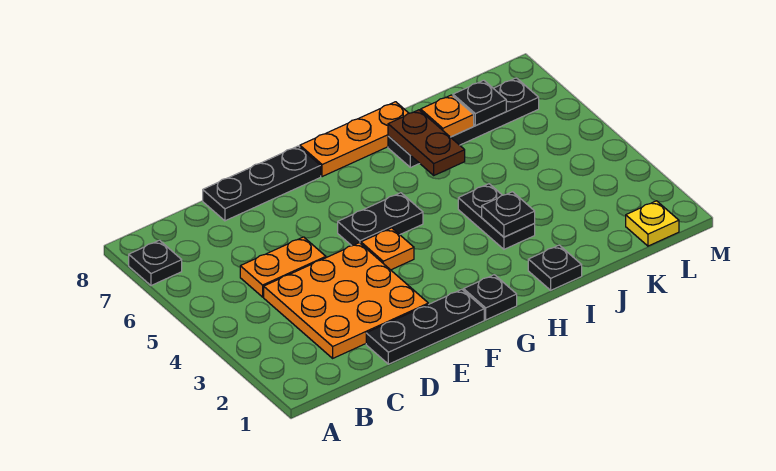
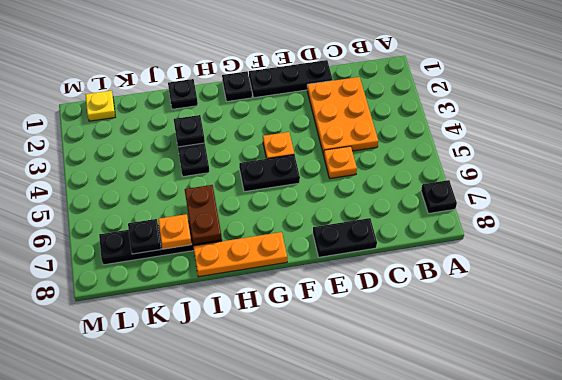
orange plate C2:E4 level 1 -> orange plate C2:D4 level 1
orange plate C5:D5 level 1 -> orange plate D5 level 1
black plate D8:F8 level 1 -> black plate D8:E8 level 1

